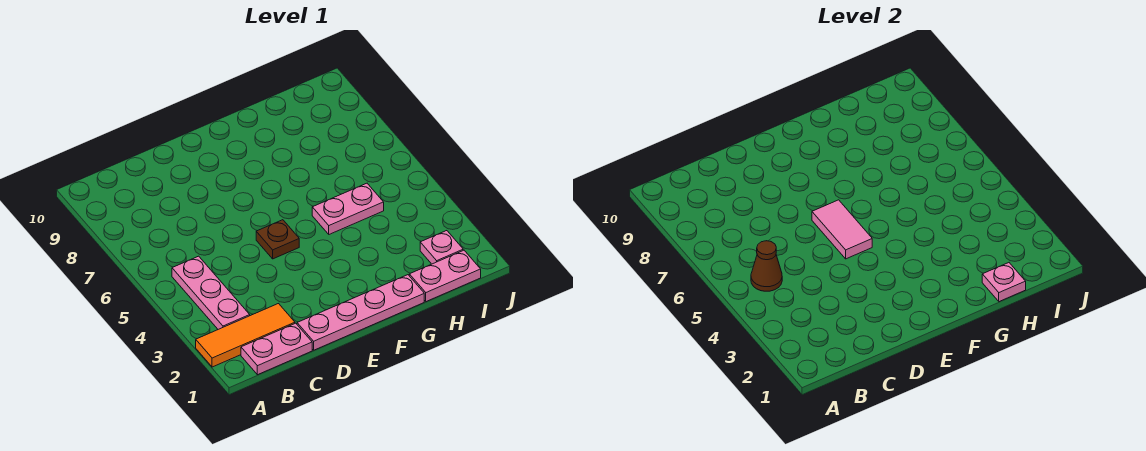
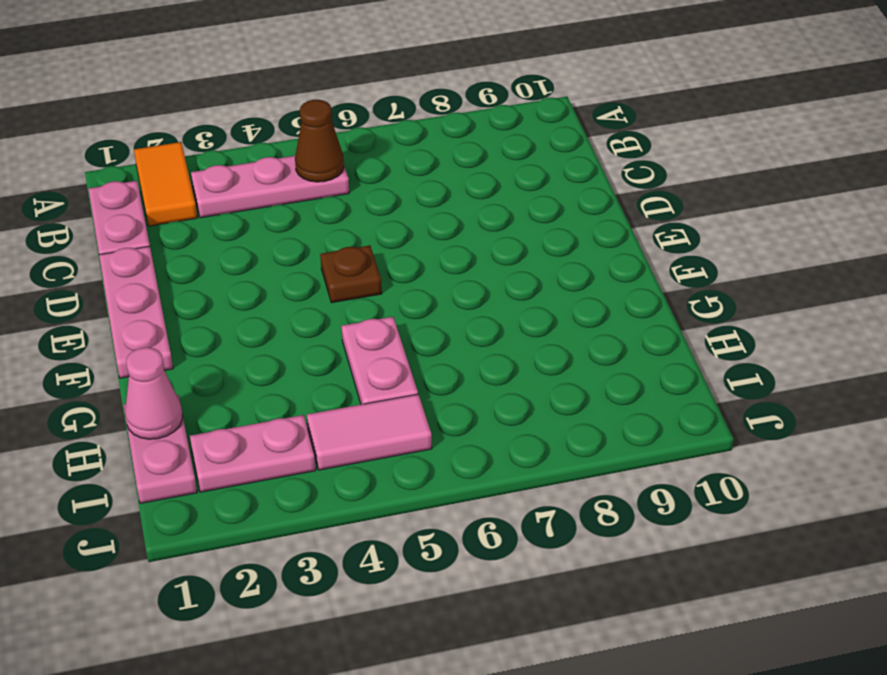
orange tile A2:C2 level 1 -> orange tile A2:B2 level 1
pink plate D1:G1 level 1 -> pink plate D1:F1 level 1
pink tile E5:E6 level 2 -> pink tile I4:I5 level 1
pink plate H1 level 2 -> pink cone H1 level 2
pink plate I2 level 1 -> pink plate I2:I3 level 1

